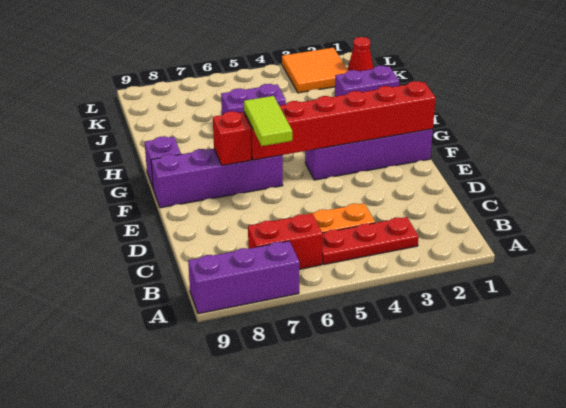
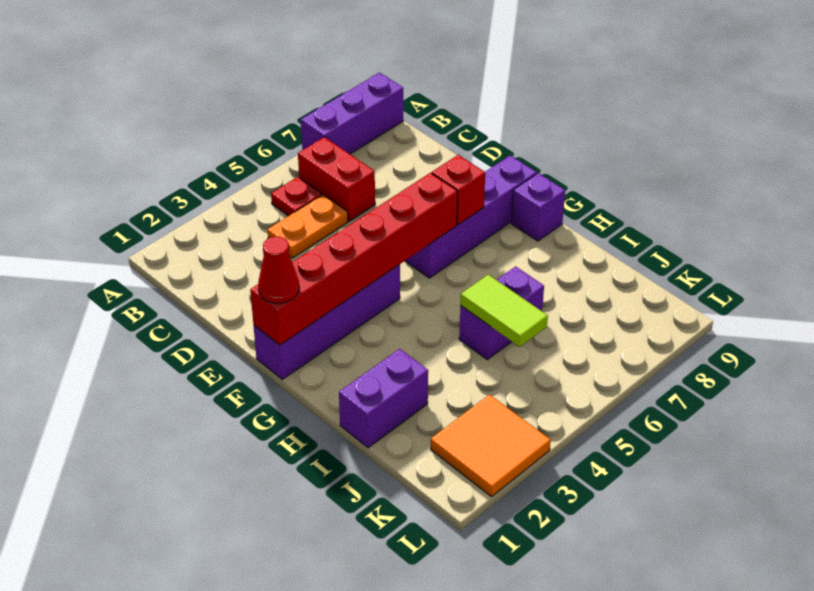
red plate B3:B5 level 1 -> red plate B5 level 1
red brick B6:B7 level 1 -> red brick B6:C6 level 1
lime tile E6:F6 level 3 -> lime tile I5:J5 level 2
red cone K1 level 1 -> red cone F1 level 3

